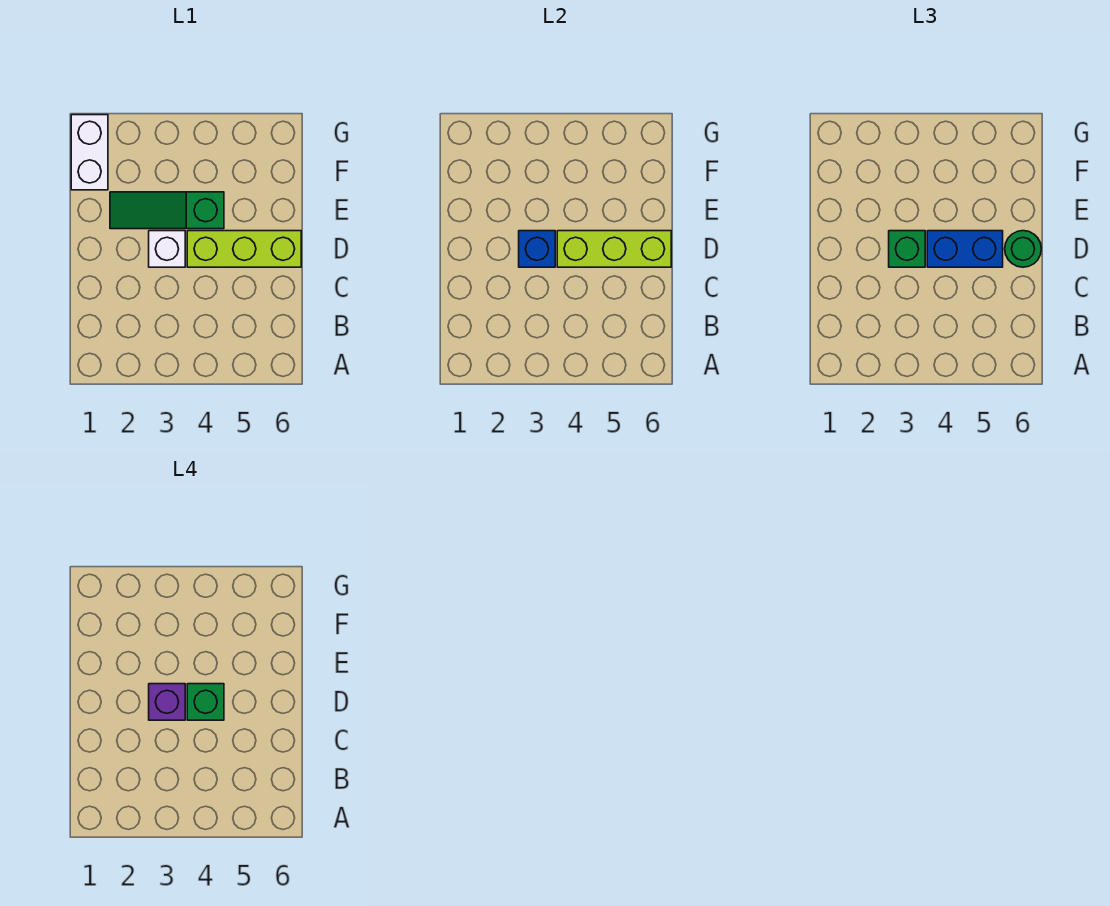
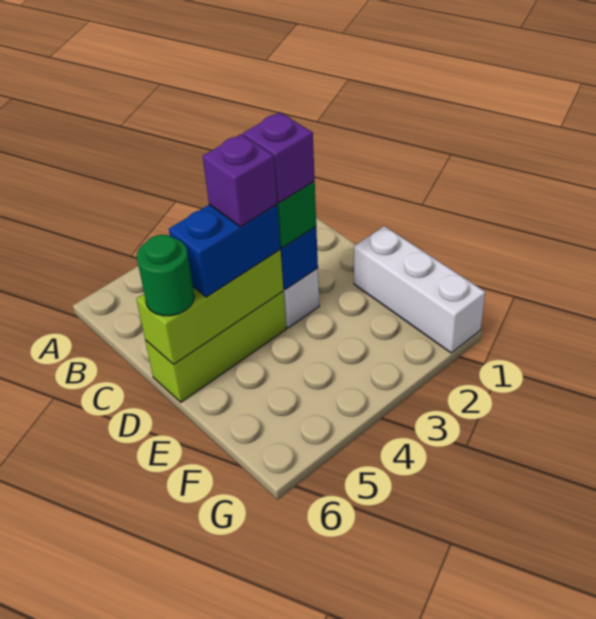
green brick D4 level 4 -> purple brick D4 level 4
green slope E2:E4 level 1 top 4 -> none
white brick F1:G1 level 1 -> white brick E1:G1 level 1

